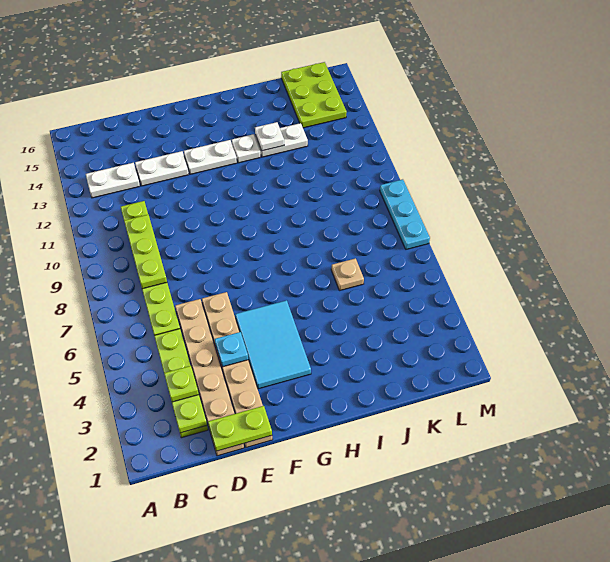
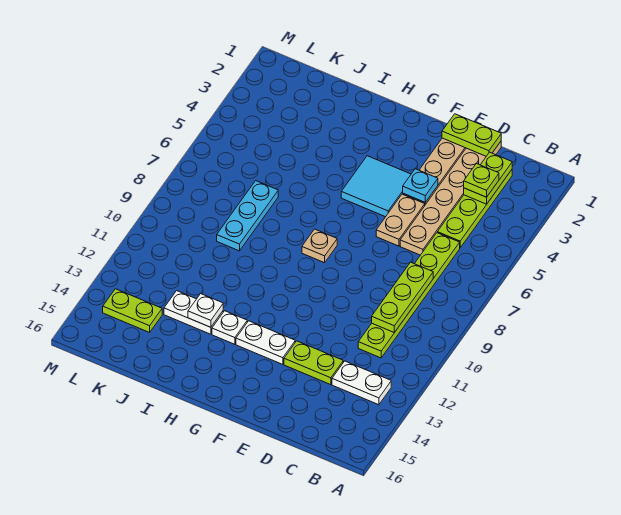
white plate D13:E13 level 1 -> lime plate D13:E13 level 1
cyan tile F3:G5 level 1 -> cyan tile F4:G5 level 1
tan plate J6 level 1 -> tan plate G8 level 1
lime plate K14:L16 level 1 -> lime plate K14:L14 level 1
cyan plate M7:M9 level 1 -> cyan plate J7:J9 level 1

